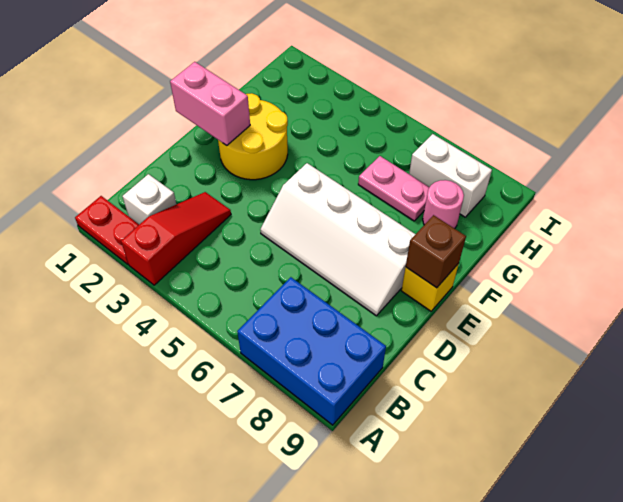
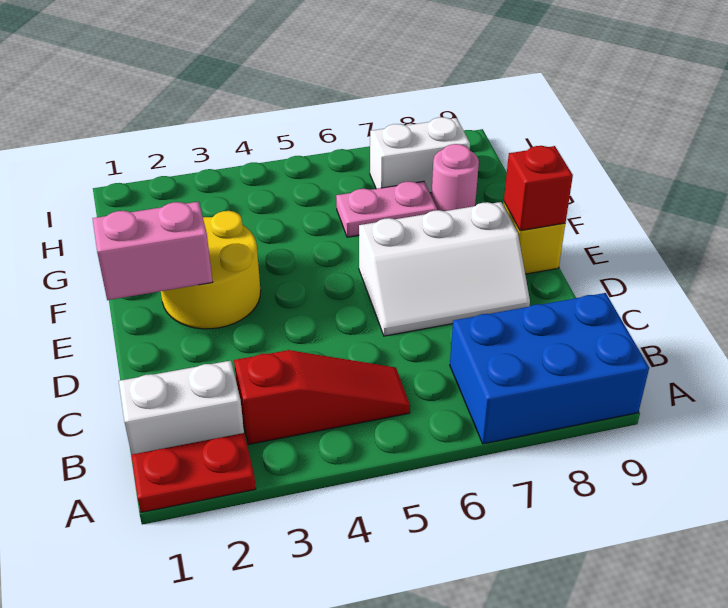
red slope A3:C3 level 1 top A -> red slope B3:B5 level 1 top 3
white brick B2 level 1 -> white brick B1:B2 level 1
white slope D5:E8 level 1 top E -> white slope D6:E8 level 1 top E
brown brick E9 level 2 -> red brick E9 level 2

